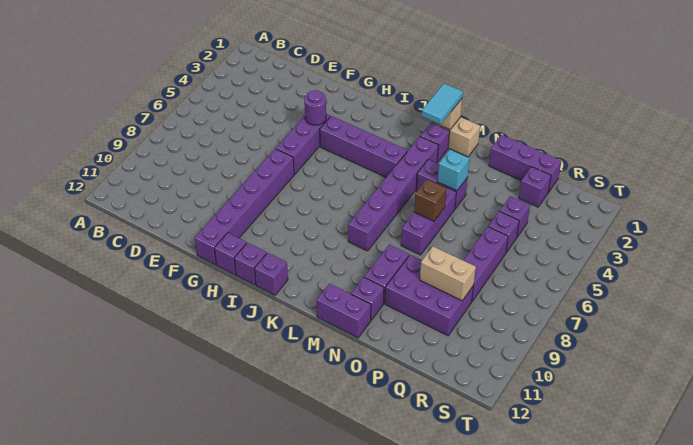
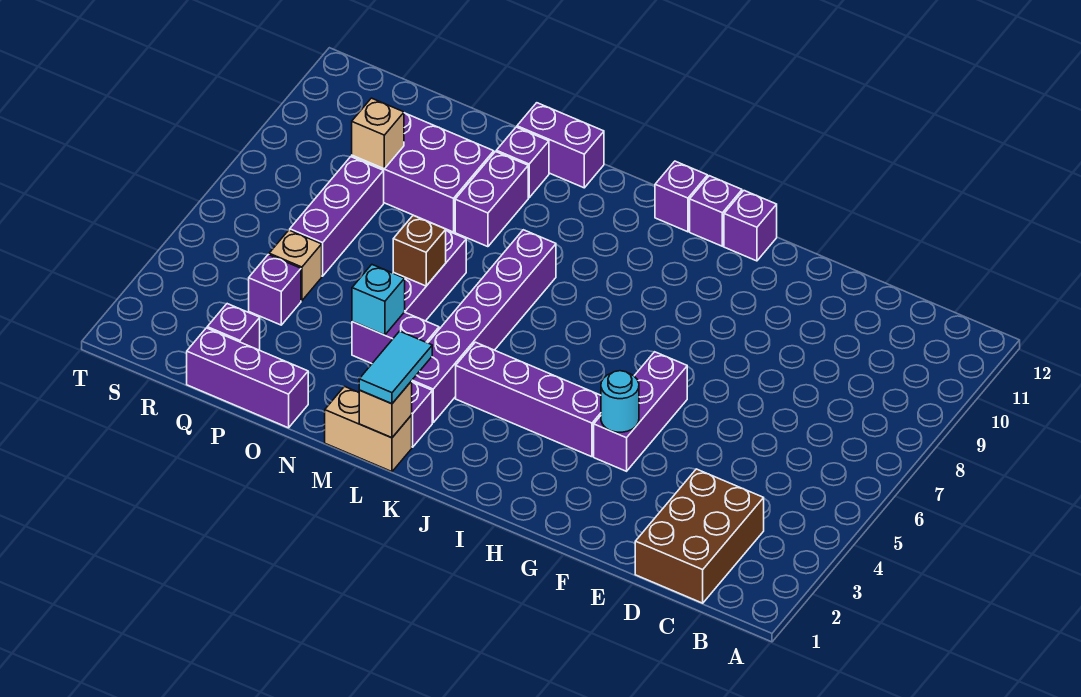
none -> brown brick C1:D3 level 1
purple round brick G4 level 2 -> cyan round brick G4 level 2
purple brick G7:G12 level 1 -> none
tan brick P9:Q9 level 2 -> tan brick Q9 level 2
purple brick Q5 level 1 -> tan brick Q5 level 1

